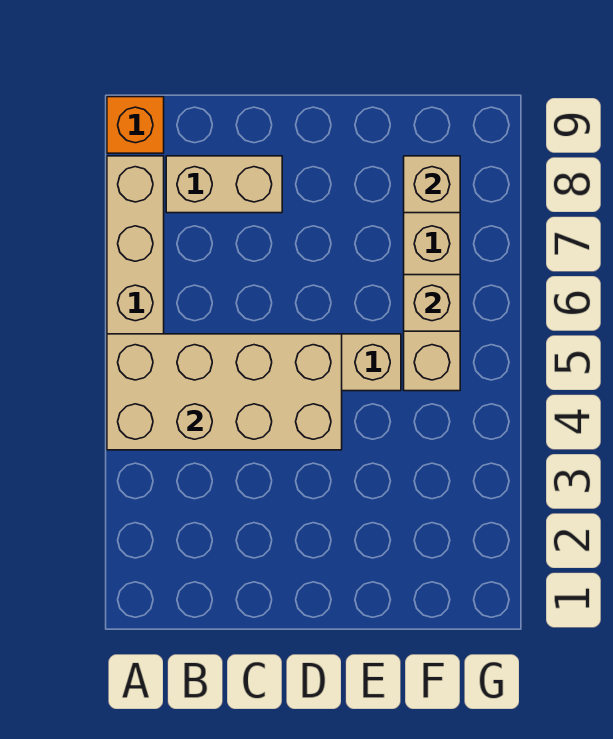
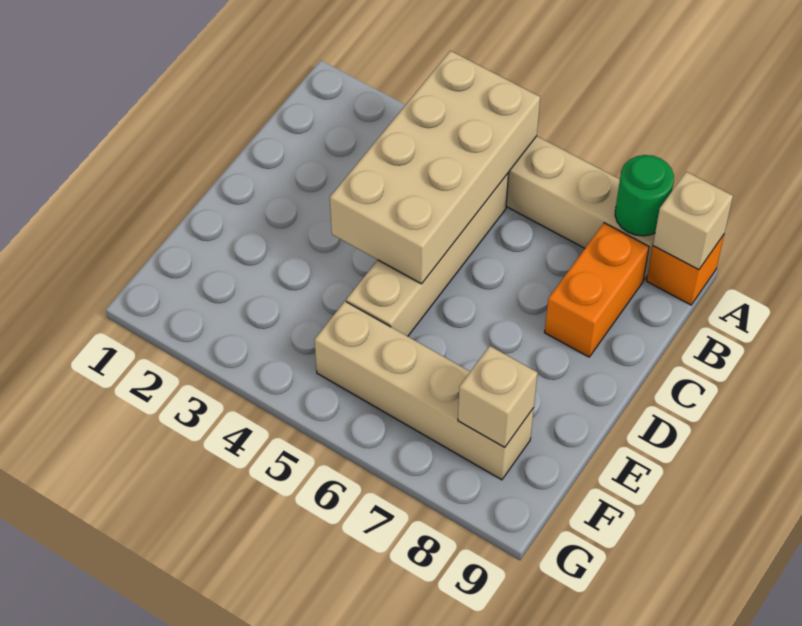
none -> green round brick A8 level 2
tan brick B8:C8 level 1 -> orange brick B8:C8 level 1
tan brick F6 level 2 -> tan brick A9 level 2

